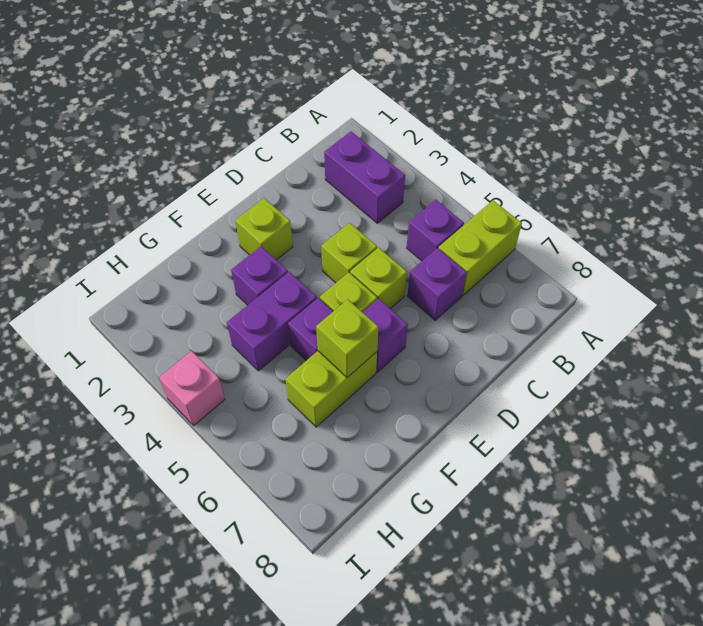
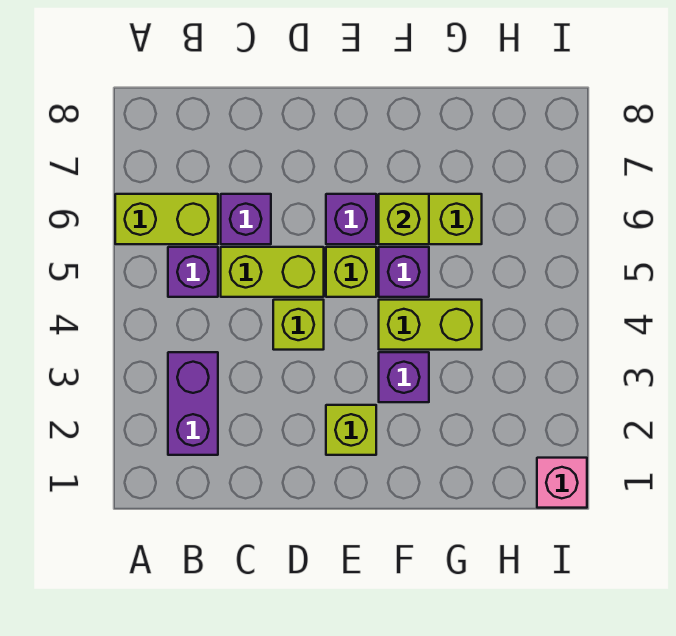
lime brick D5 level 1 -> lime brick C5:D5 level 1
purple brick F4:G4 level 1 -> lime brick F4:G4 level 1
pink brick I4 level 1 -> pink brick I1 level 1

